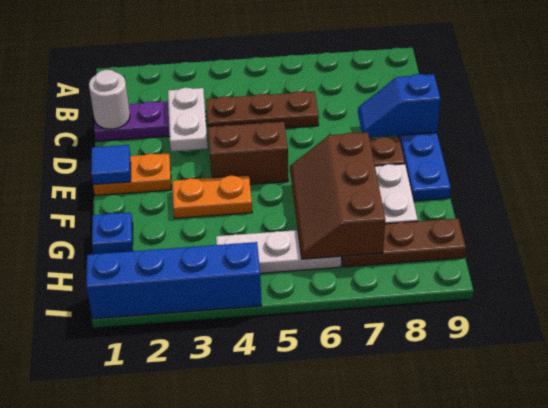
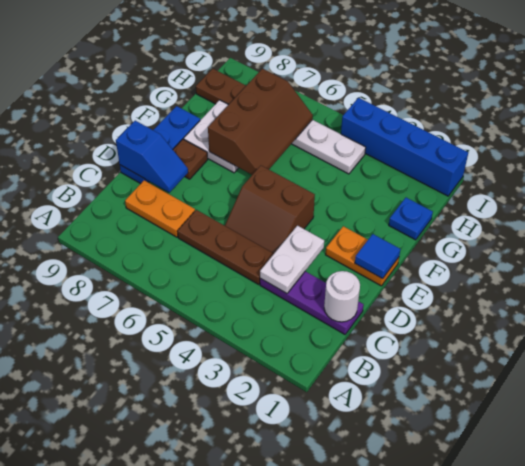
orange plate F3:F4 level 1 -> orange plate C7:C8 level 1

